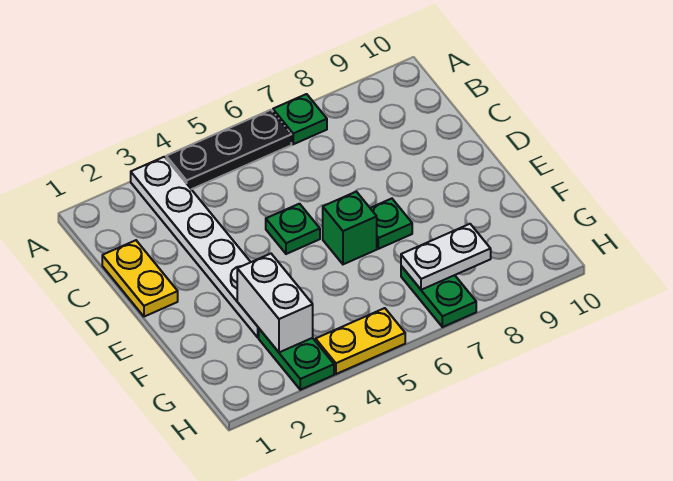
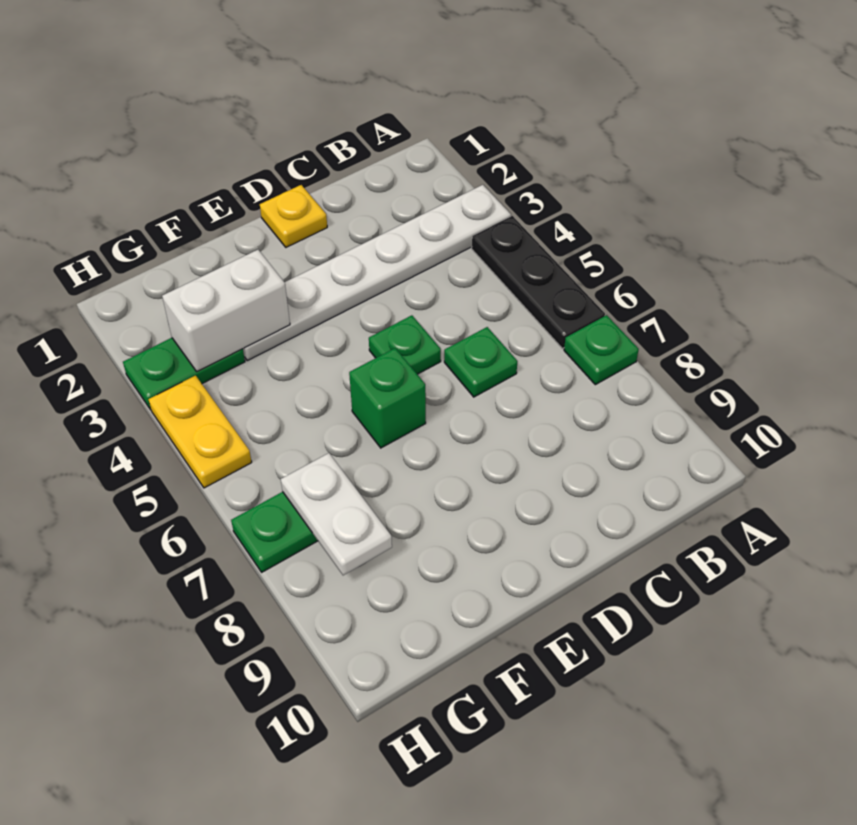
yellow plate C1:D1 level 1 -> yellow plate D1 level 1
green plate E7 level 1 -> green plate C6 level 1

